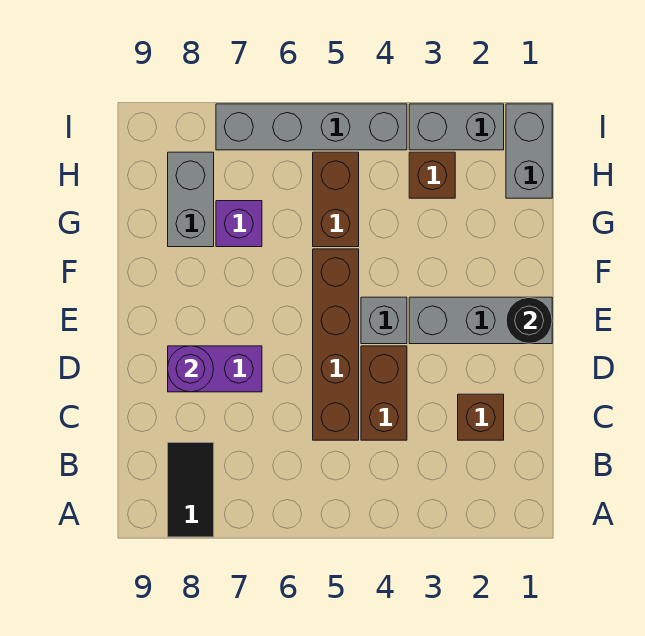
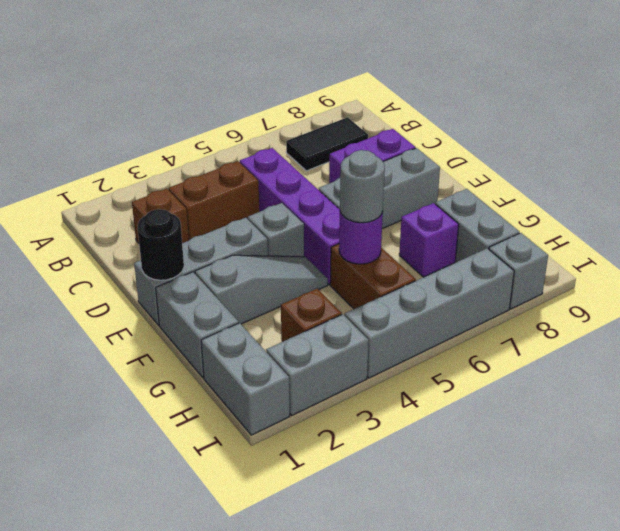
black tile A8:B8 level 1 -> black tile B7:B8 level 1
brown brick C4:D4 level 1 -> brown brick C3:C4 level 1
brown brick C5:F5 level 1 -> purple brick C5:F5 level 1
purple round brick D8 level 2 -> purple round brick G5 level 2
none -> grey brick E6:E8 level 1
none -> grey brick F1:G1 level 1
none -> grey slope F2:F4 level 1 top 2
none -> grey round brick G5 level 3
none -> grey brick I8 level 1

